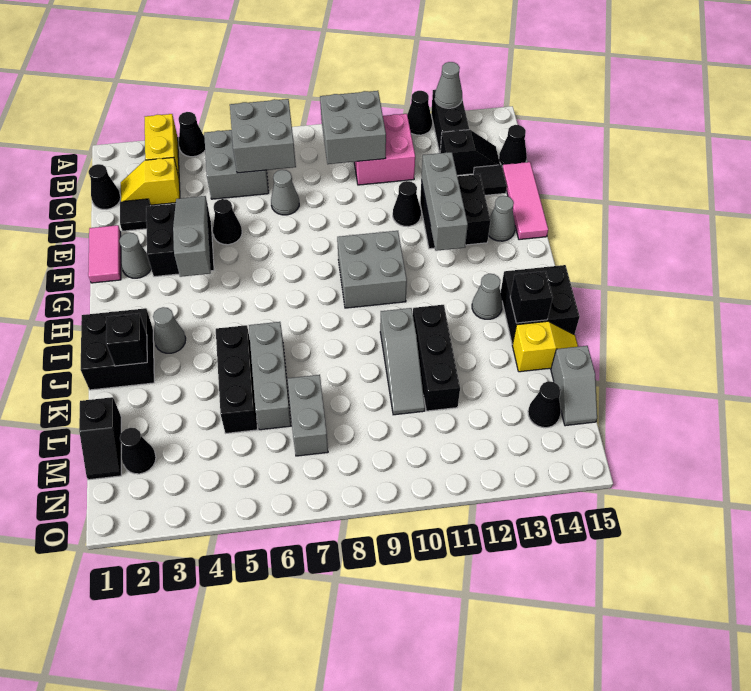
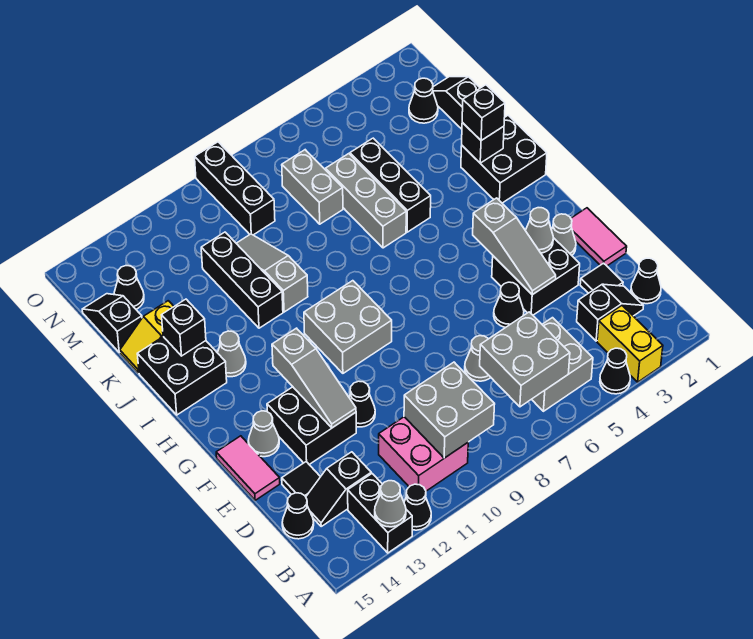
yellow slope C2:C3 level 1 top 3 -> black slope C2:C3 level 1 top 3
pink tile D15:F15 level 1 -> pink tile E15:F15 level 1
grey brick E12:G12 level 2 -> grey slope E12:G12 level 2 top G
grey cone I3 level 1 -> grey cone F3 level 2
none -> black brick J2 level 3
grey slope L15:M15 level 1 top L -> black slope L15:M15 level 1 top L
none -> black brick M9:O9 level 1

